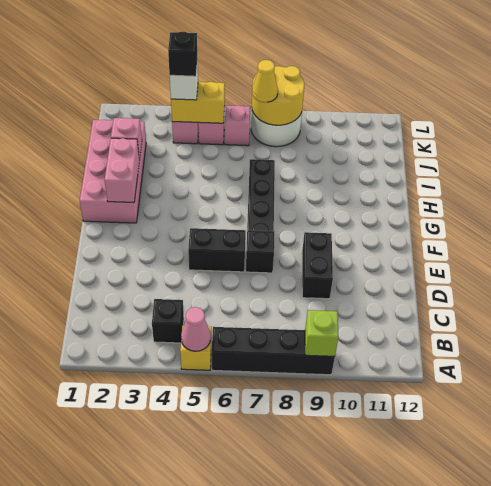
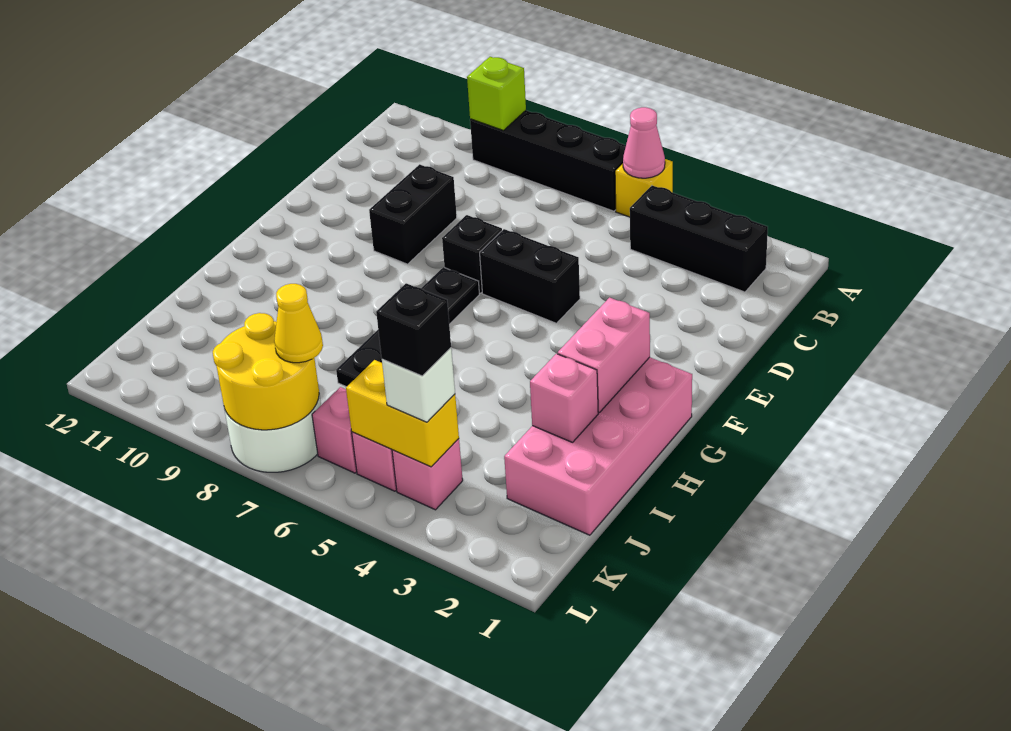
black brick B4 level 1 -> black brick B2:B4 level 1

